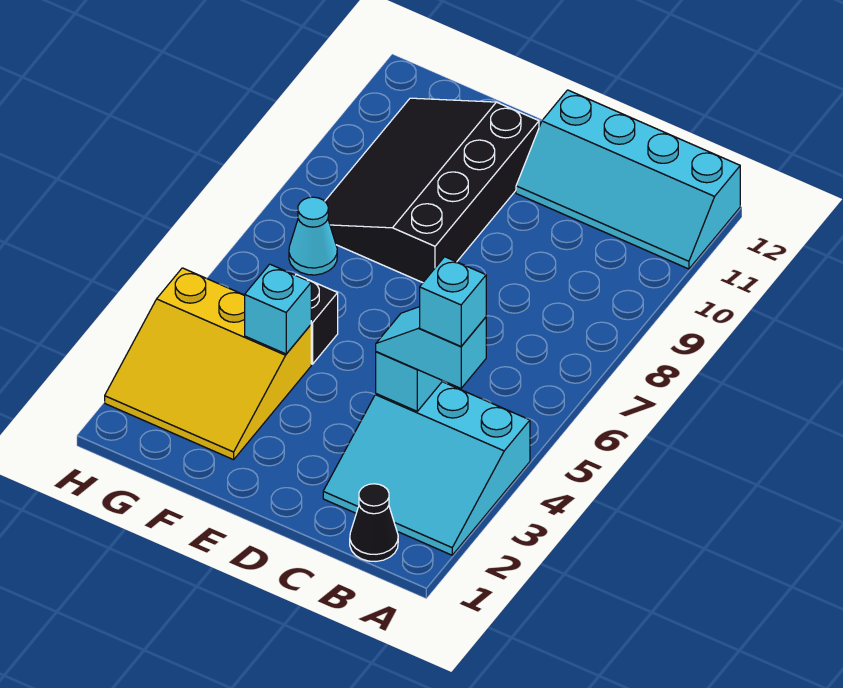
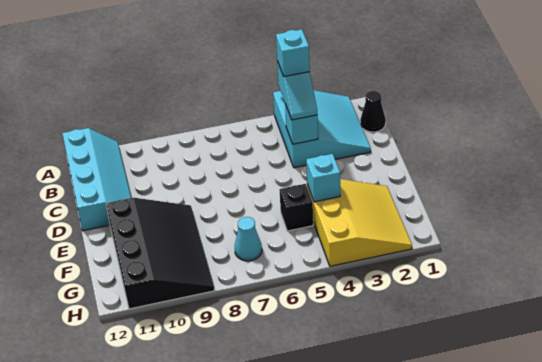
black slope E8:G11 level 1 top E -> black slope E9:H11 level 1 top 11

